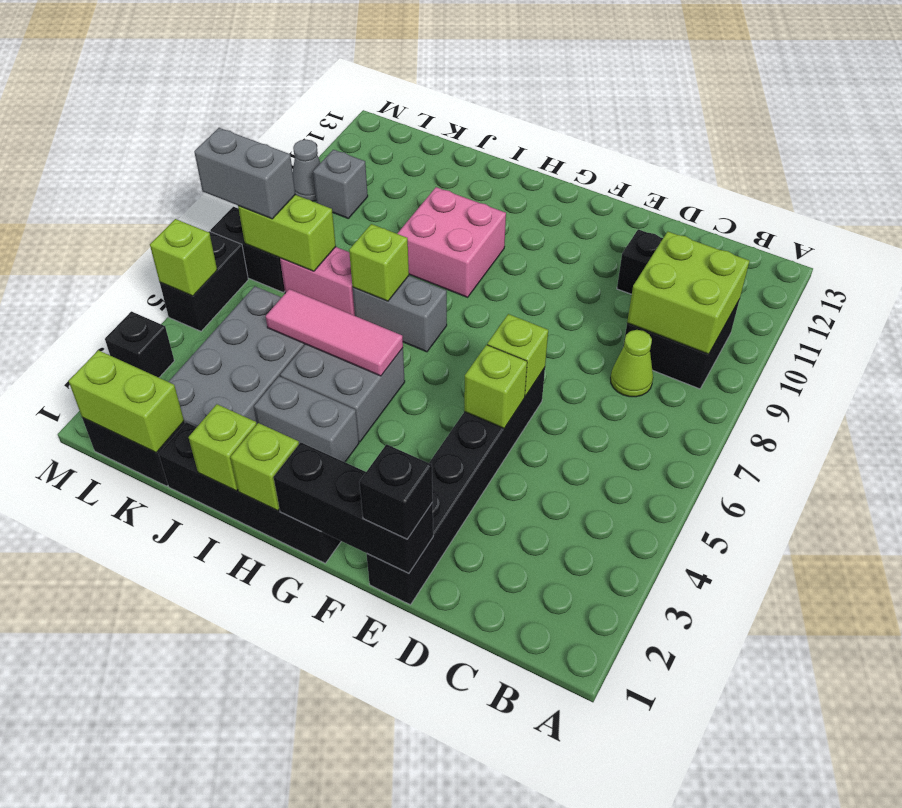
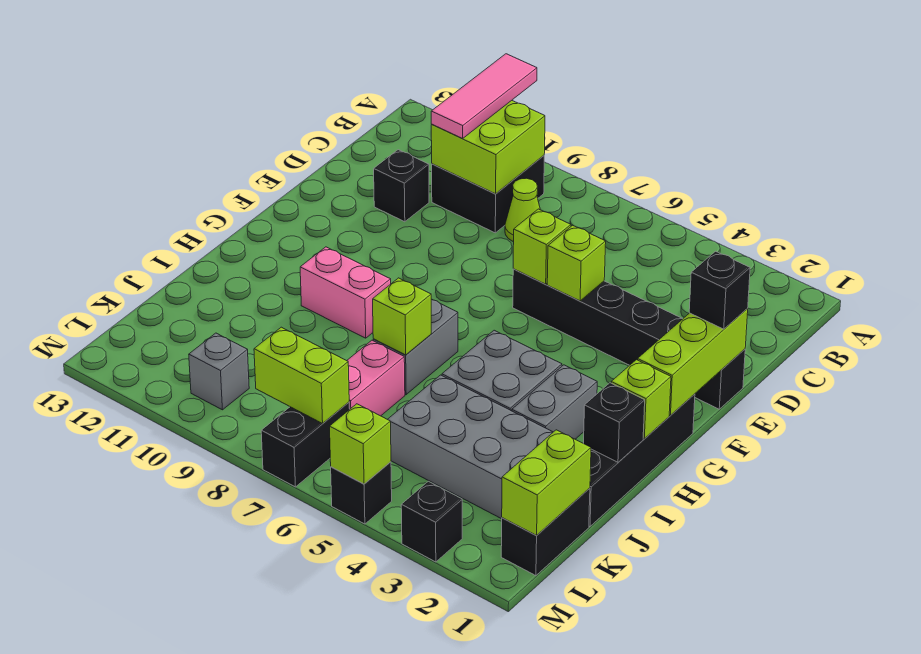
black brick E1:G1 level 2 -> lime brick E1:G1 level 2
pink tile H5:J5 level 2 -> pink tile A10:C10 level 3
pink brick H9:I10 level 1 -> pink brick H9:H10 level 1
lime brick I1 level 2 -> black brick I1 level 2
lime brick K7:L7 level 2 -> lime brick L7:L8 level 2
grey brick L7:M7 level 3 -> none
black brick M5:M6 level 1 -> black brick M5 level 1
grey cone M10 level 1 -> none

